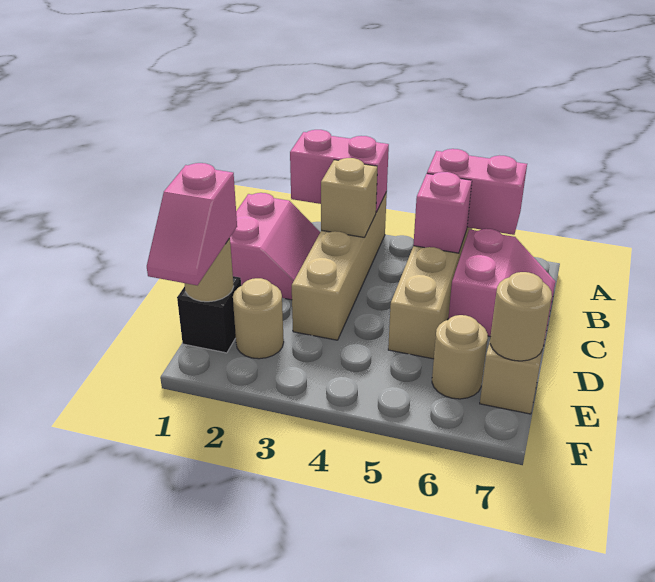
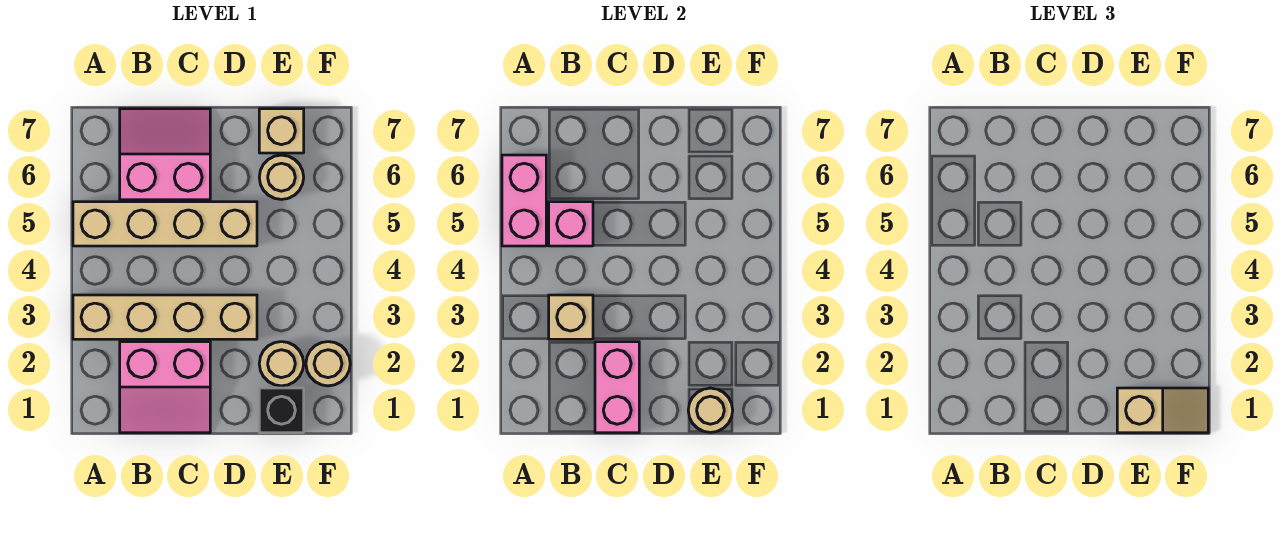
pink brick A2:A3 level 2 -> pink brick C1:C2 level 2
pink slope B1:C2 level 1 top 1 -> pink slope B1:C2 level 1 top 2
pink slope E1:F1 level 3 top E -> tan slope E1:F1 level 3 top E
tan round brick E7 level 2 -> tan round brick F2 level 1

